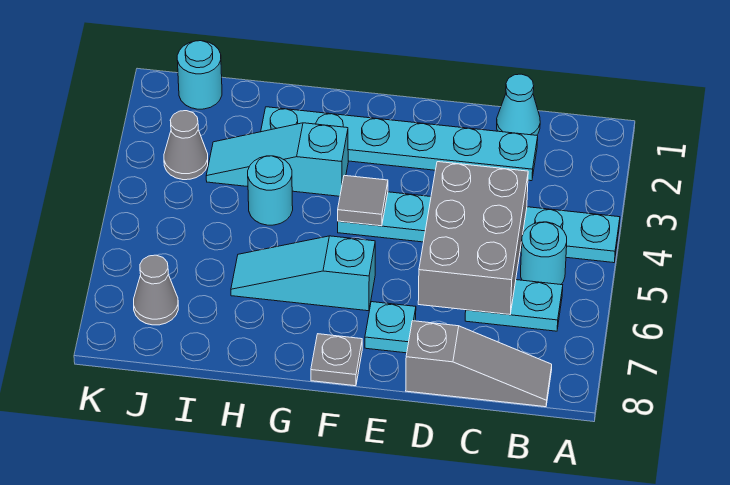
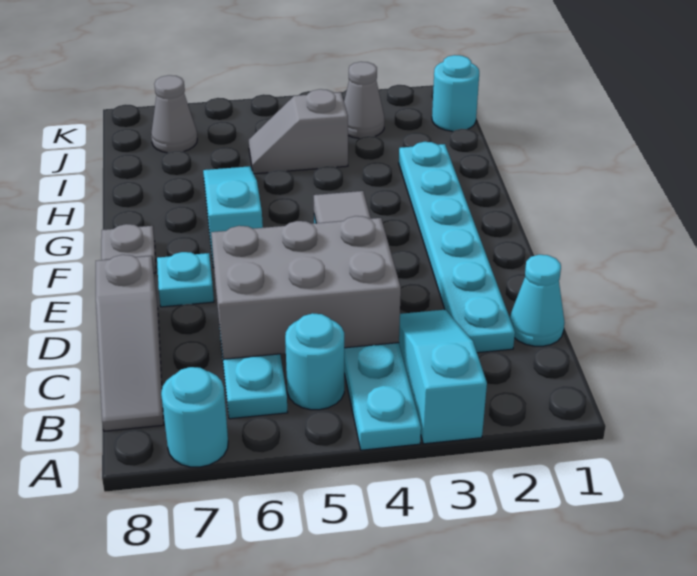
cyan slope G3:I3 level 1 top G -> cyan slope A3:C3 level 1 top A
cyan round brick H4 level 1 -> cyan round brick A7 level 1
none -> grey slope I4:I5 level 1 top 4

